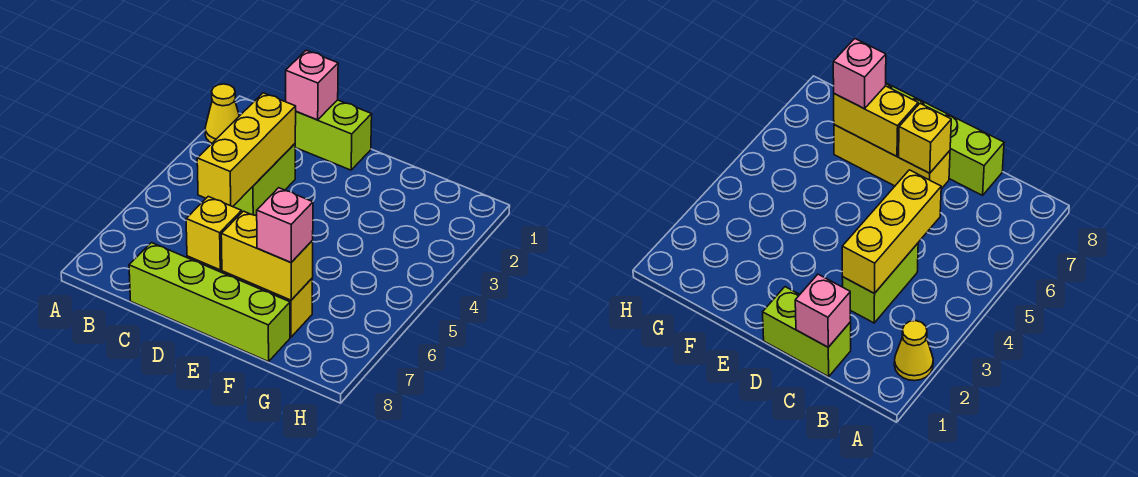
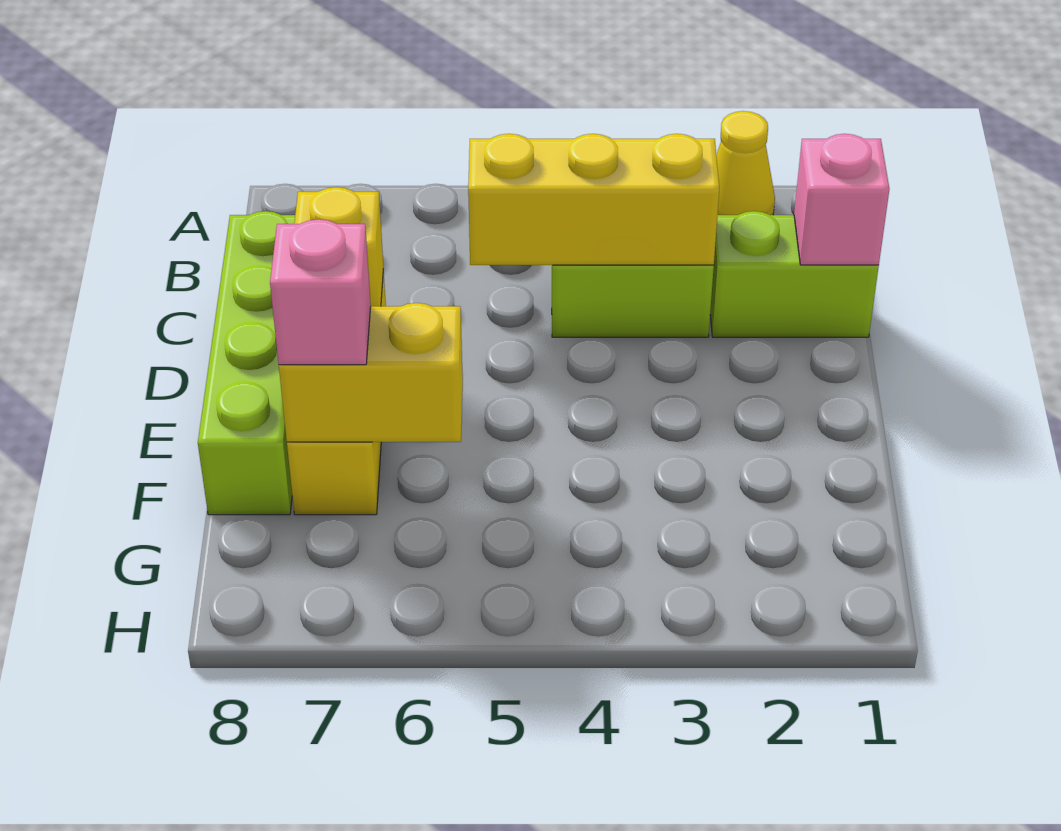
lime brick C1:D1 level 1 -> lime brick C1:C2 level 1
yellow brick E7:F7 level 2 -> yellow brick F6:F7 level 2

